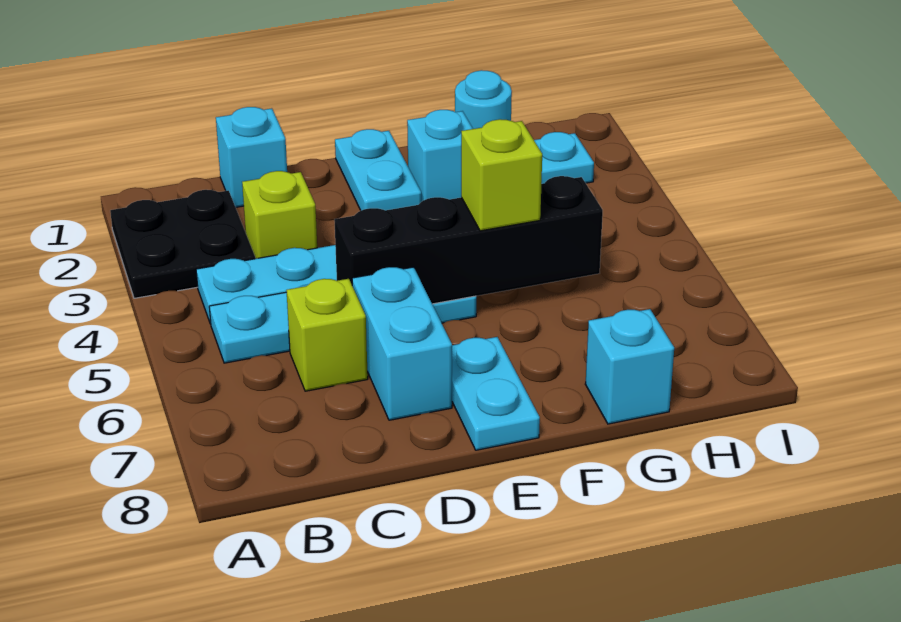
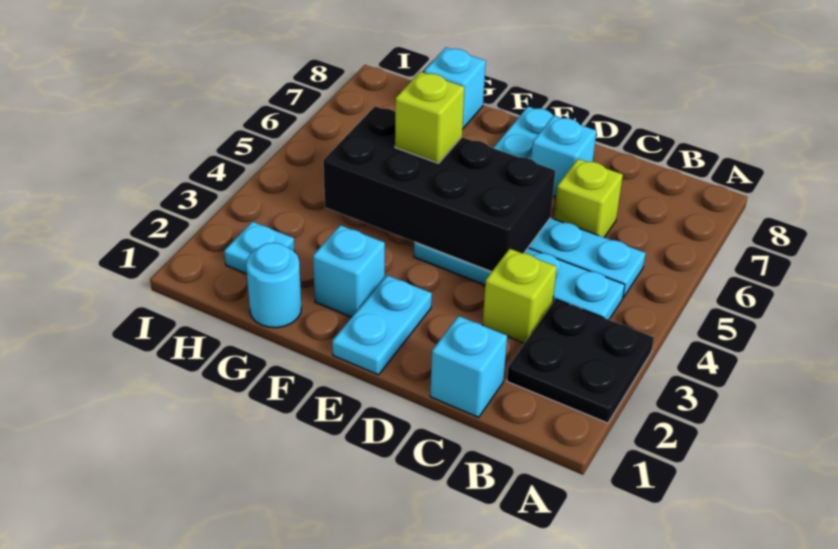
black brick D5:G5 level 2 -> black brick D4:G5 level 2
cyan brick D6:D7 level 1 -> cyan brick D7 level 1

